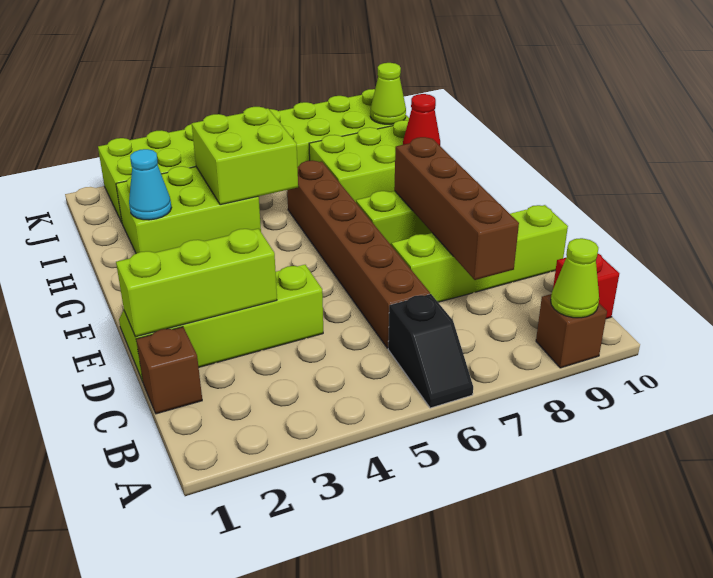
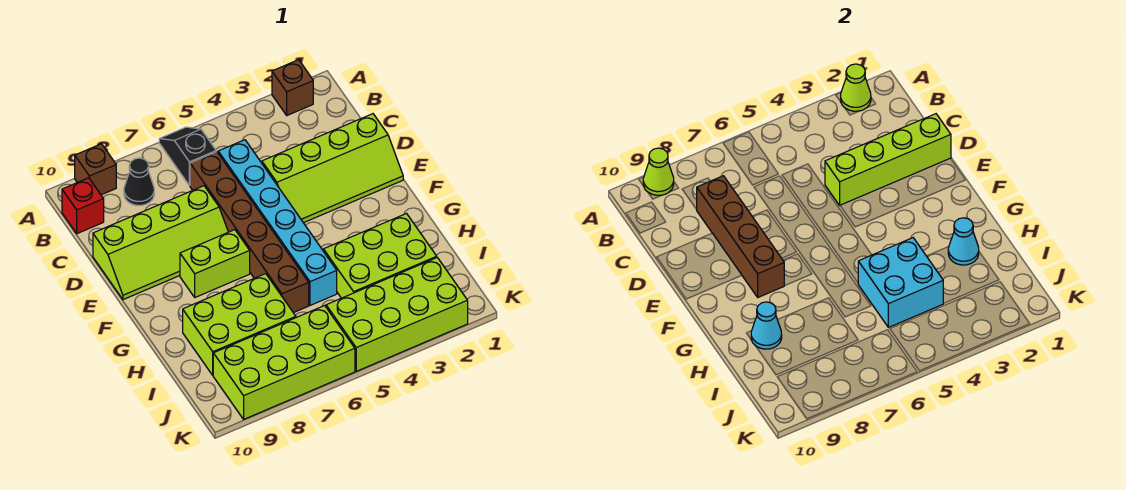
none -> black cone B8 level 1
brown brick C1 level 1 -> brown brick A2 level 1
none -> cyan brick C5:H5 level 1
lime brick D1:D3 level 2 -> lime brick D1:D4 level 2
lime brick H4:I5 level 2 -> cyan brick H4:I5 level 2
red cone H9 level 2 -> cyan cone H9 level 2
lime cone J9 level 2 -> lime cone A2 level 2

